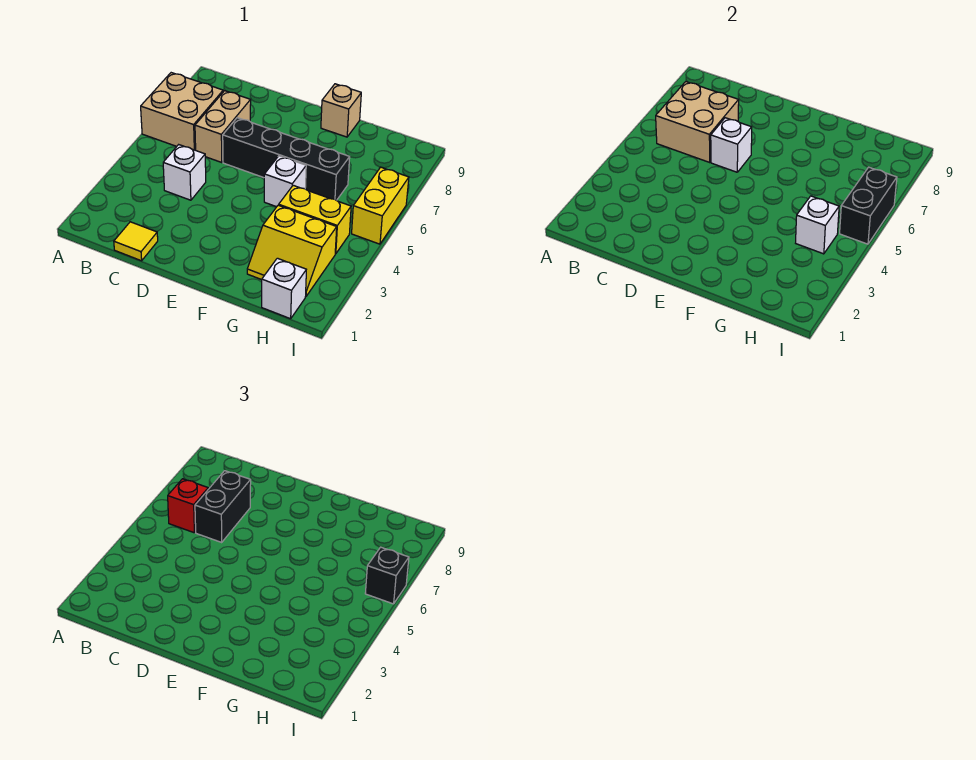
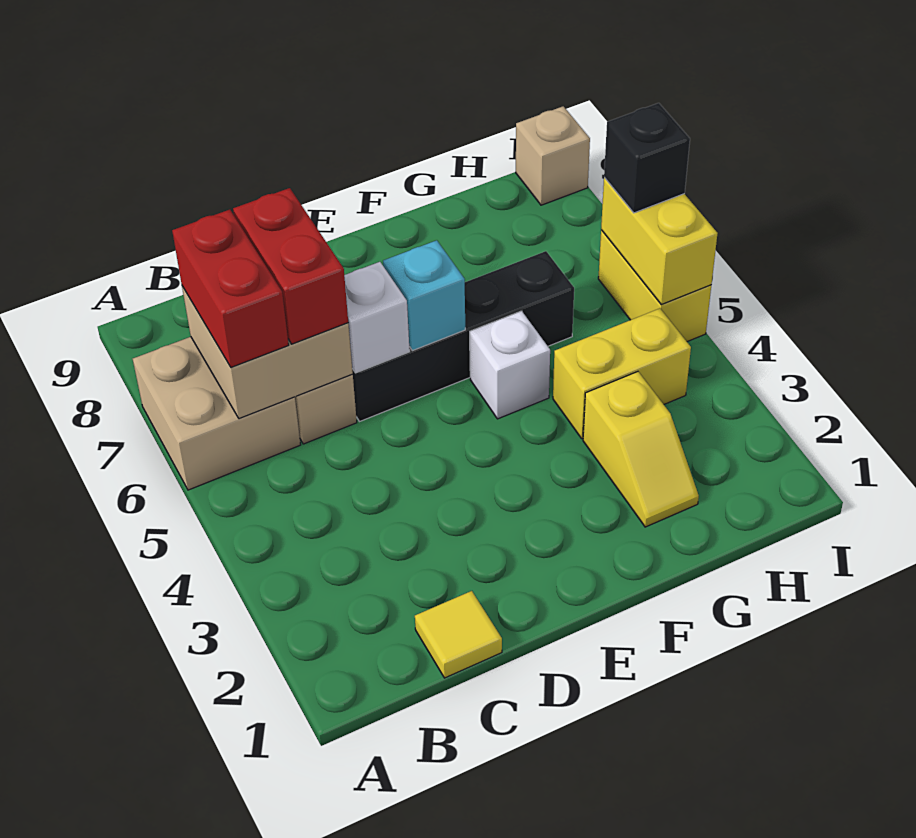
red brick B6 level 3 -> red brick B6:B7 level 3
white brick C4 level 1 -> none
black brick C6:C7 level 3 -> red brick C6:C7 level 3
none -> cyan brick E6 level 2
tan brick F9 level 1 -> tan brick I9 level 1
yellow slope G2:H3 level 1 top 3 -> yellow slope G2:G3 level 1 top 3
white brick H1 level 1 -> none
white brick H4 level 2 -> none
black brick I5:I6 level 2 -> yellow brick I5:I6 level 2

